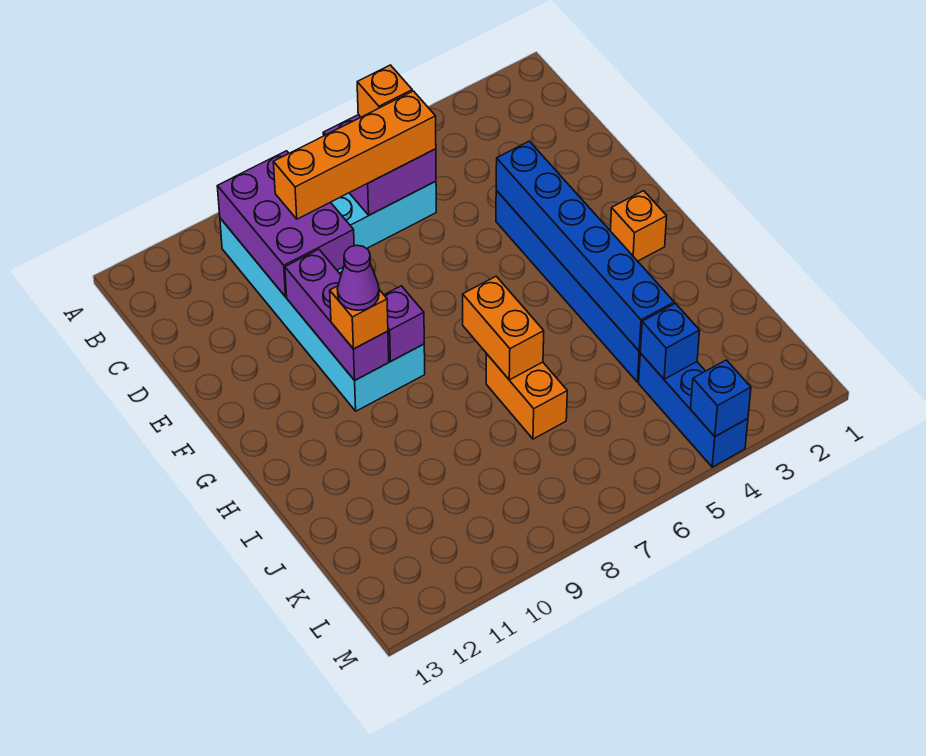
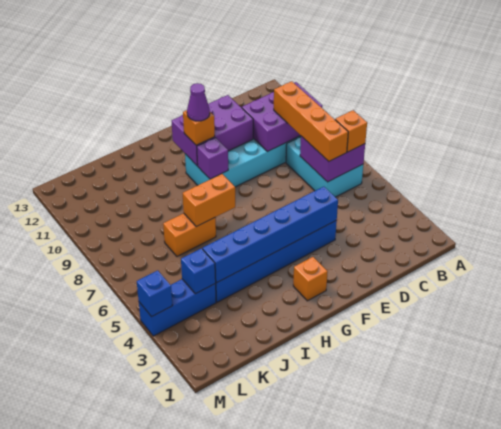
purple brick E10:G10 level 2 -> purple brick E10:G11 level 2

